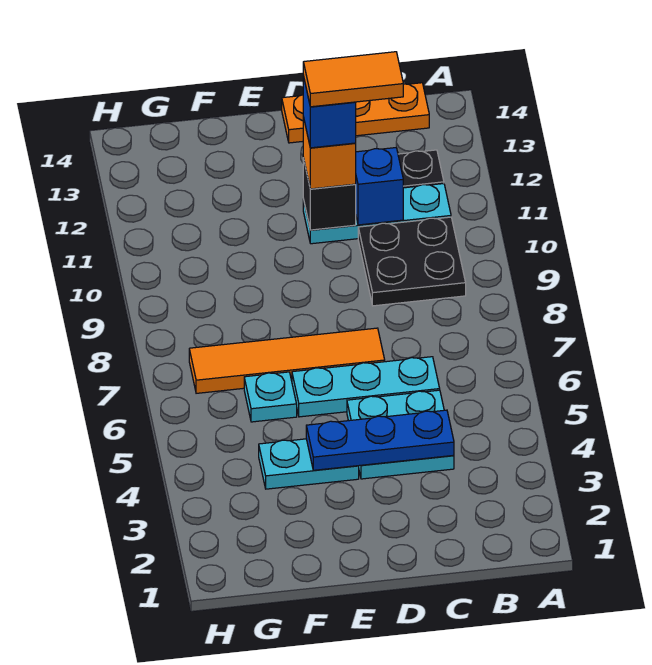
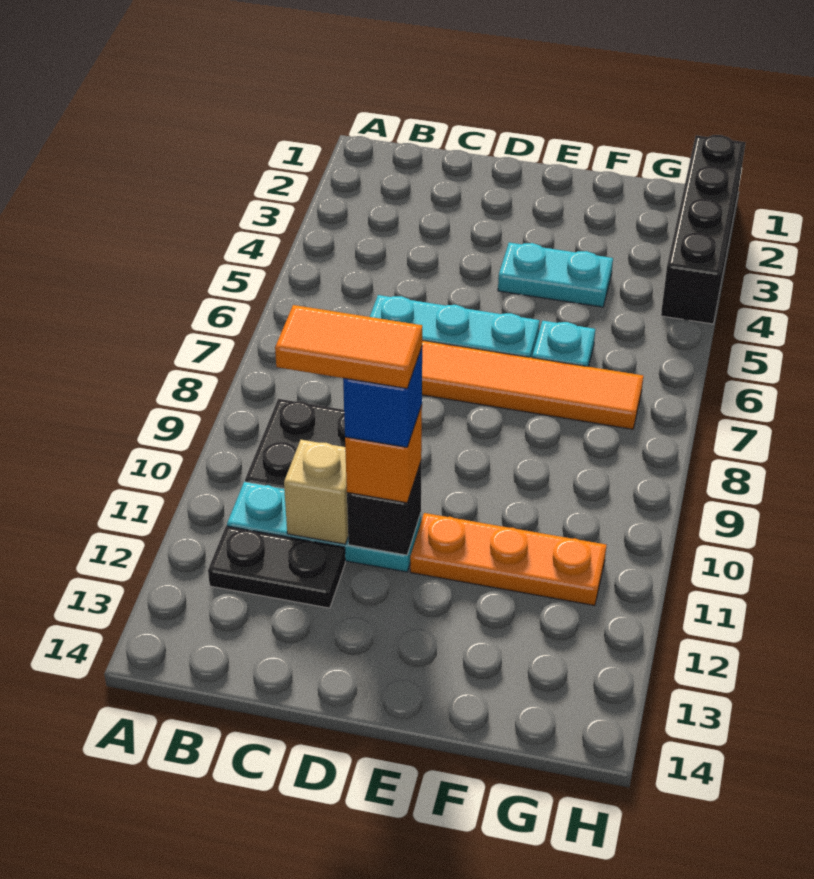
orange plate B14:D14 level 1 -> orange plate E11:G11 level 1
cyan plate C4:D5 level 1 -> none
blue plate C4:E4 level 2 -> none
blue brick C11 level 2 -> tan brick C11 level 2
none -> black brick H1:H4 level 1

